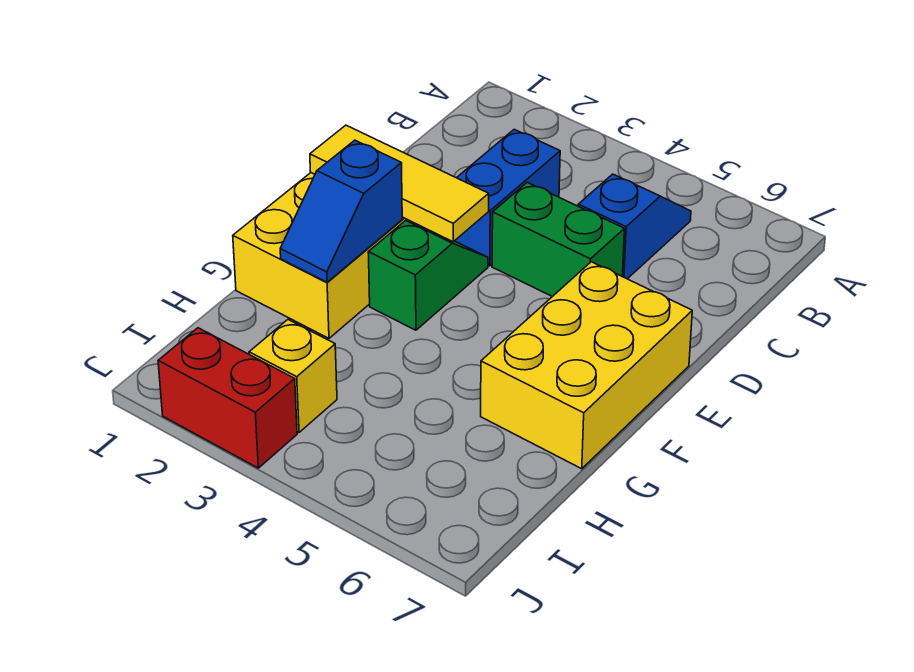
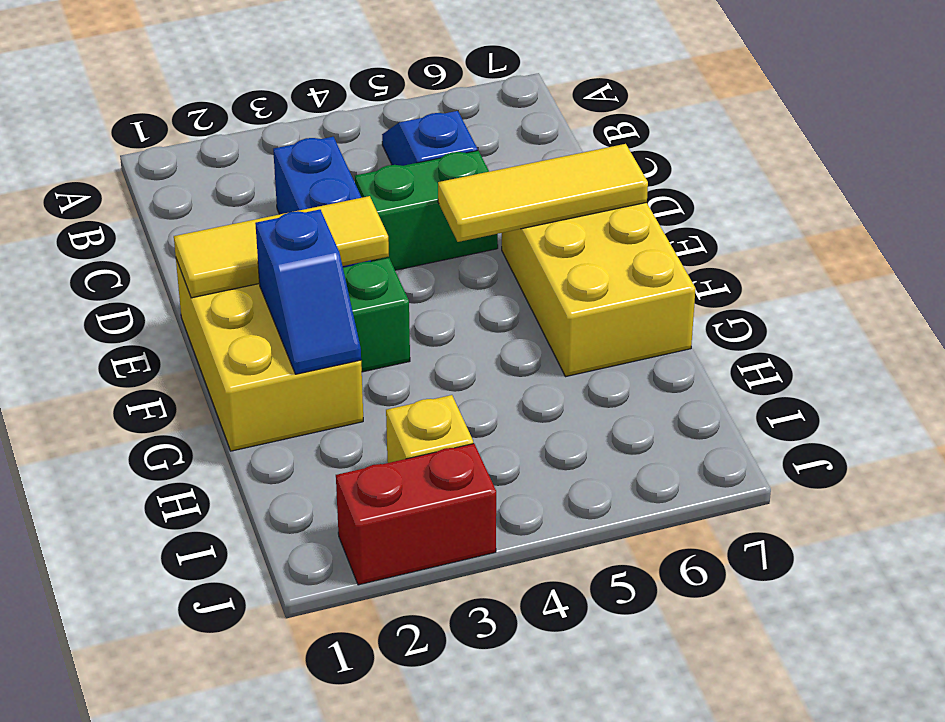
none -> yellow tile E5:E7 level 2

